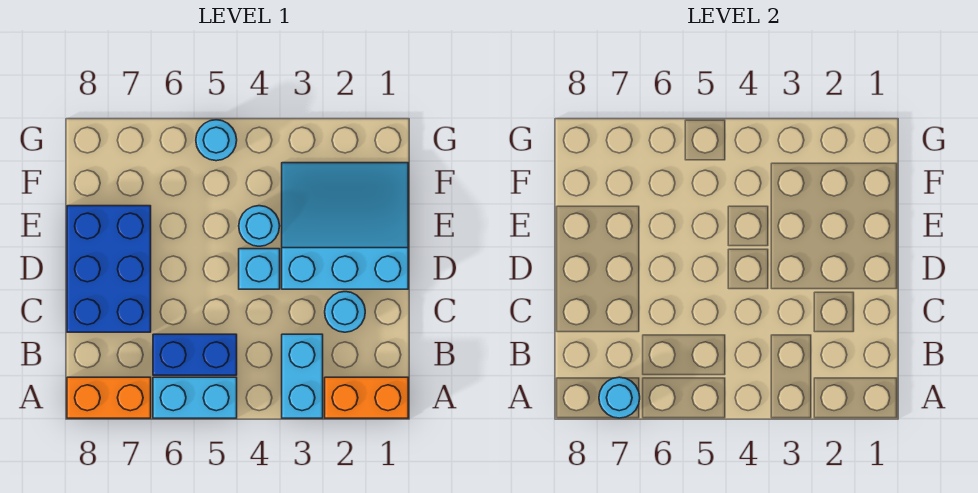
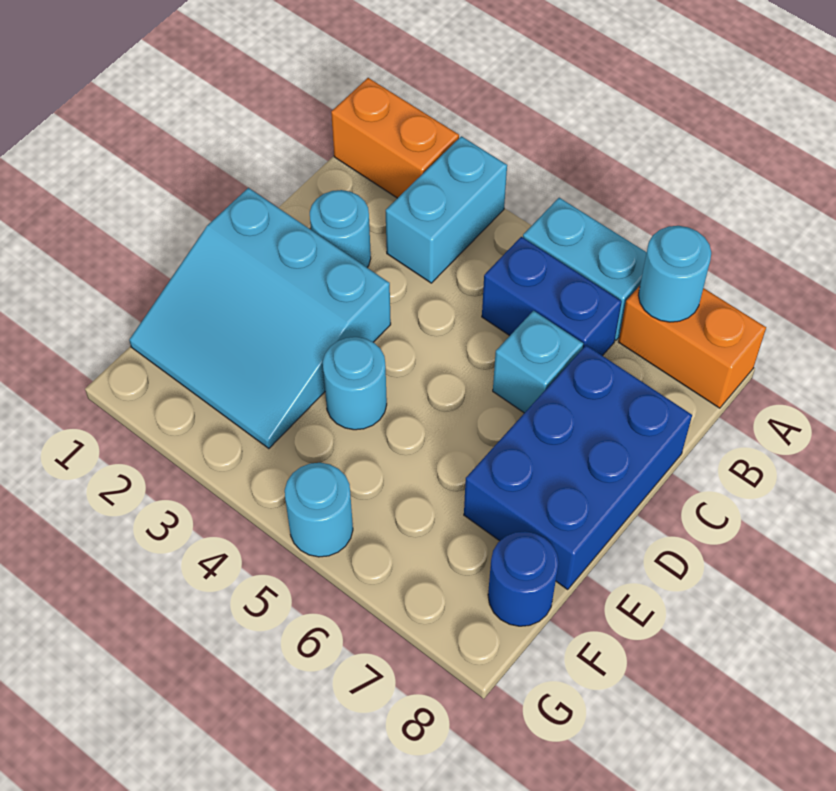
cyan brick D4 level 1 -> cyan brick C6 level 1
none -> blue round brick F8 level 1

